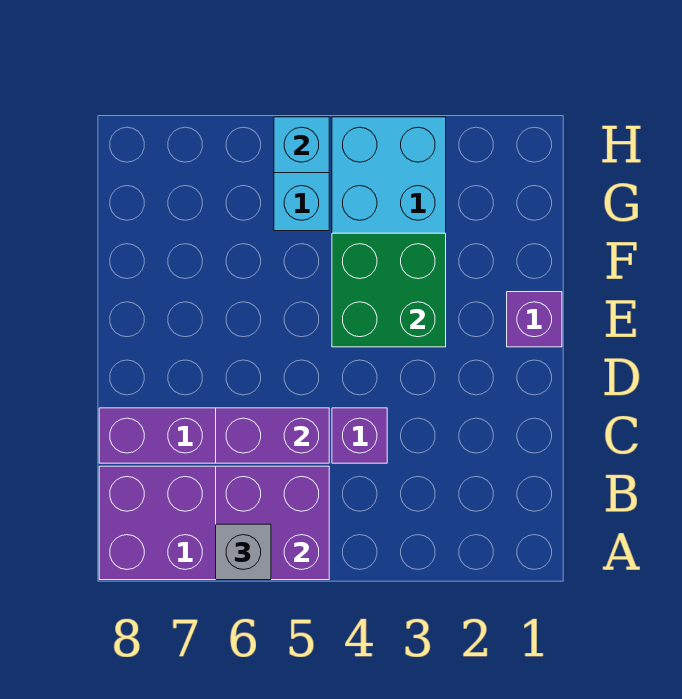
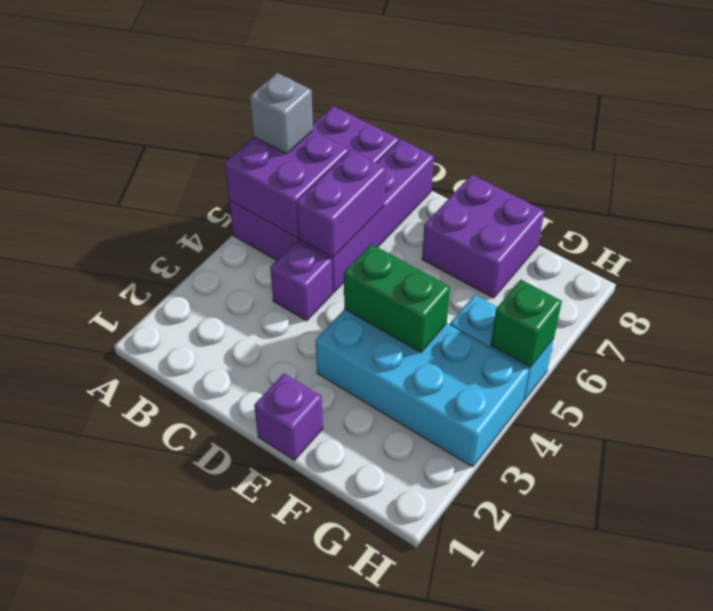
green brick E3:F4 level 2 -> green brick E4:F4 level 2
none -> purple brick E7:F8 level 1
cyan brick H5 level 2 -> green brick H5 level 2

